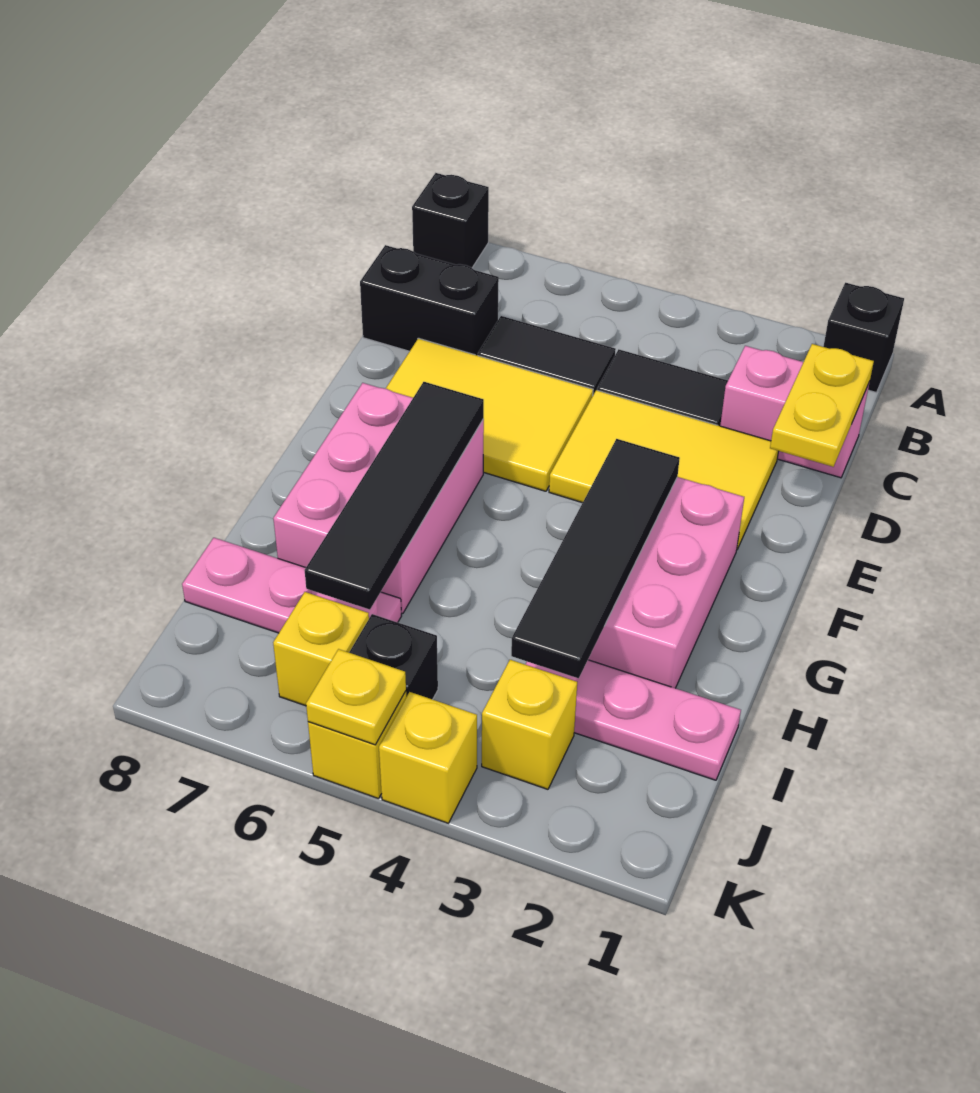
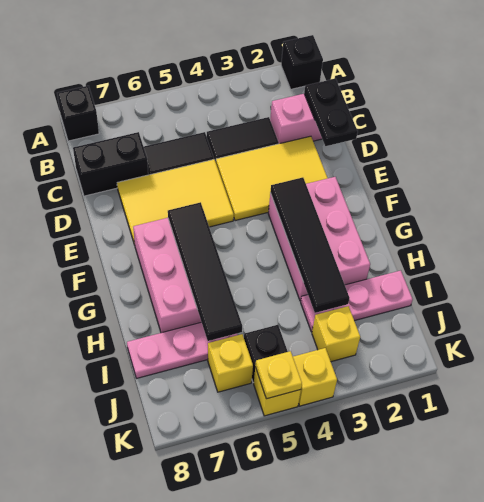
yellow plate C1:D1 level 2 -> black plate C1:D1 level 2

